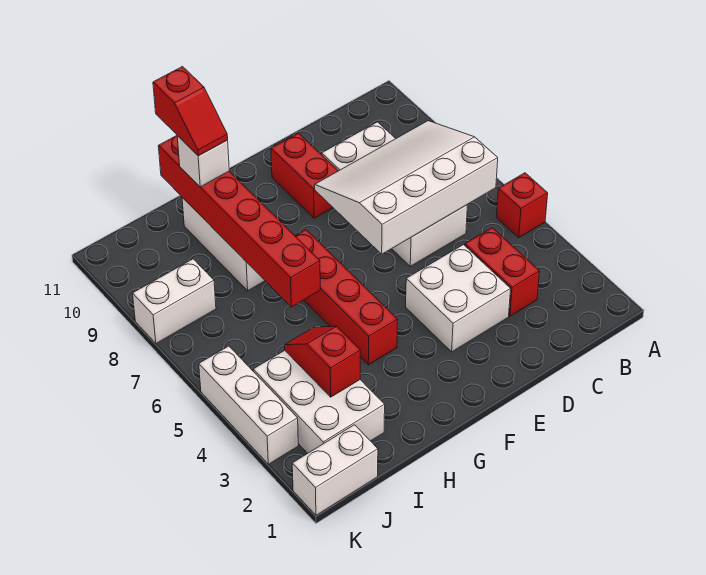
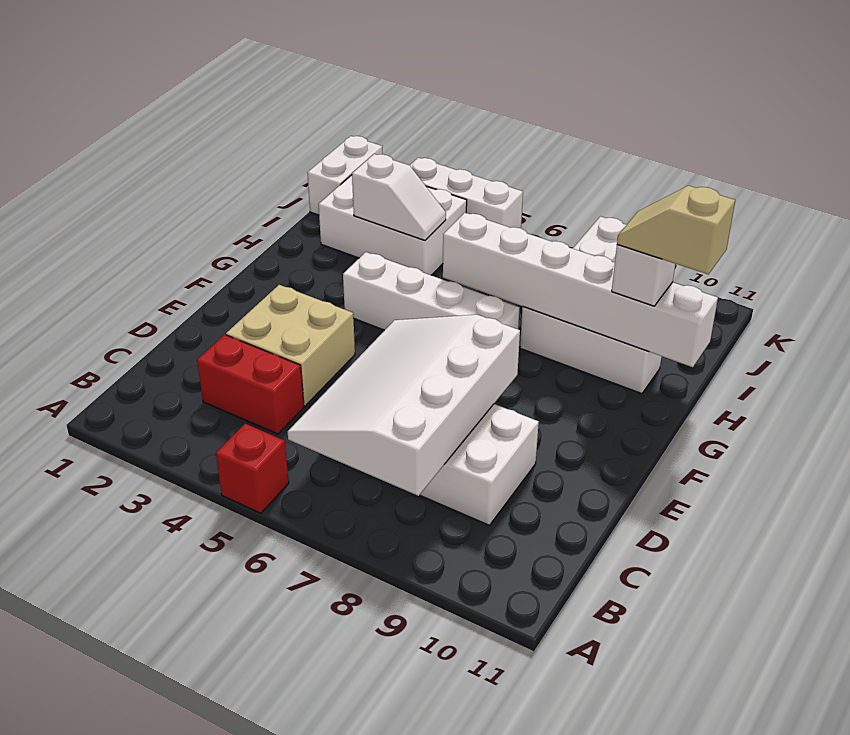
white slope B6:E8 level 2 top 6 -> white slope B6:E8 level 2 top 8
white brick D3:E4 level 1 -> tan brick D3:E4 level 1
red brick E9:E10 level 1 -> none
red brick G4:G7 level 1 -> white brick G4:G7 level 1
red brick H6:H11 level 2 -> white brick H6:H11 level 2
red slope H10:H11 level 4 top 11 -> tan slope H10:H11 level 4 top 11
red slope I3:I4 level 2 top 3 -> white slope I3:I4 level 2 top 3

